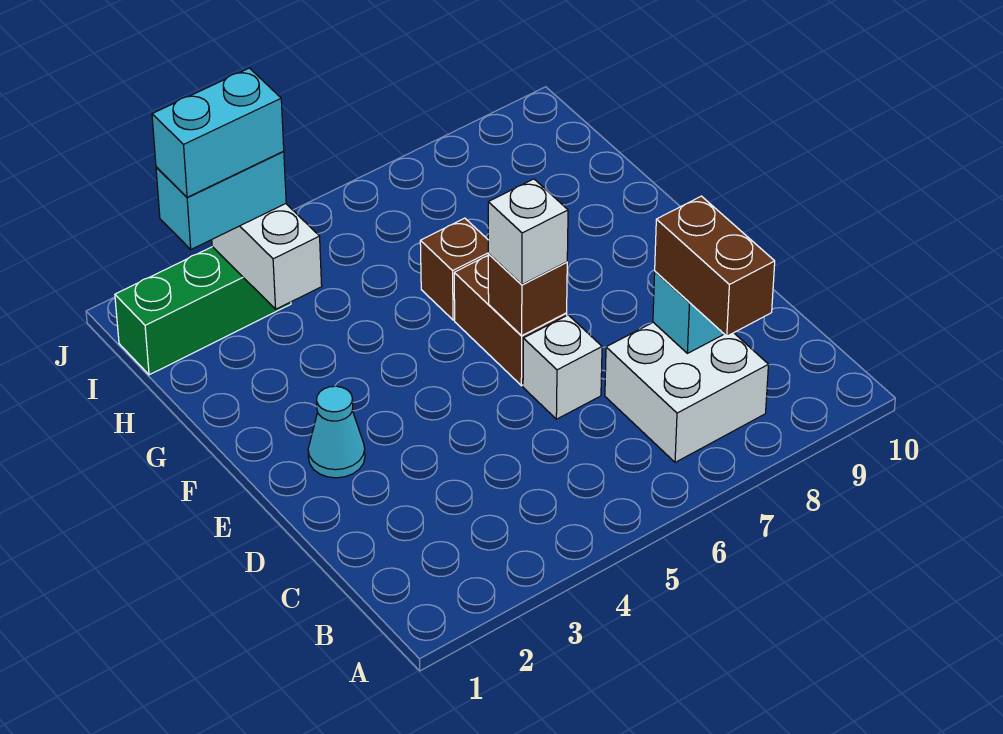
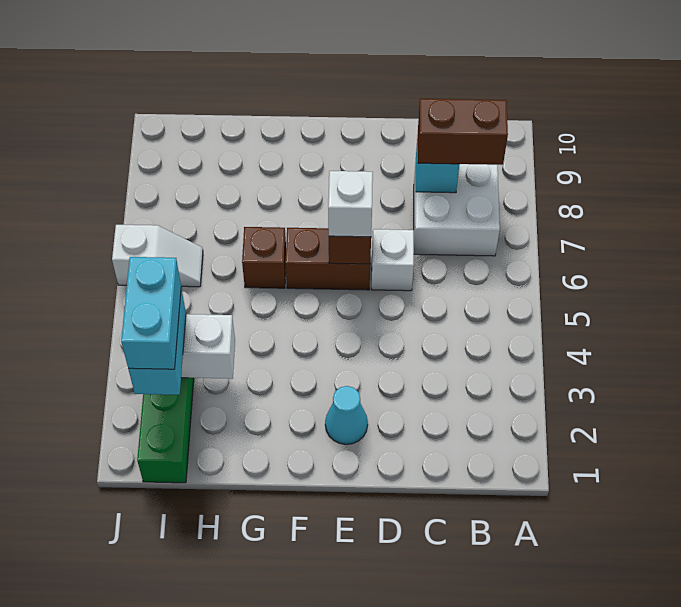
none -> white slope I6:J6 level 1 top J

